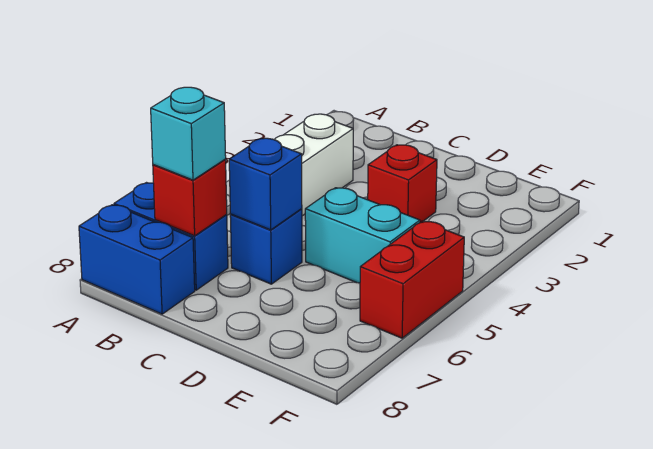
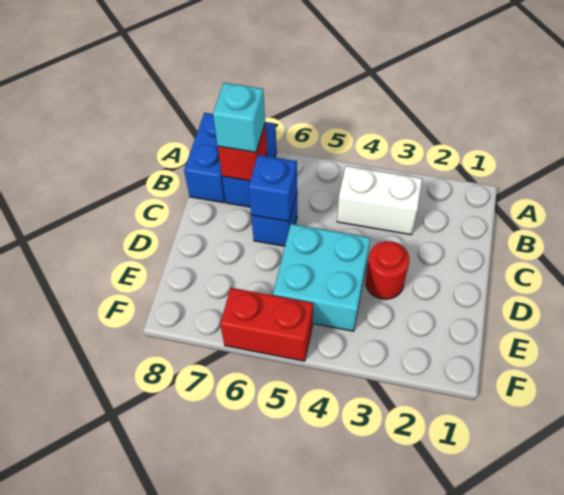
red brick D3 level 1 -> red round brick D3 level 1
cyan brick D5:E5 level 1 -> cyan brick D4:E5 level 1

